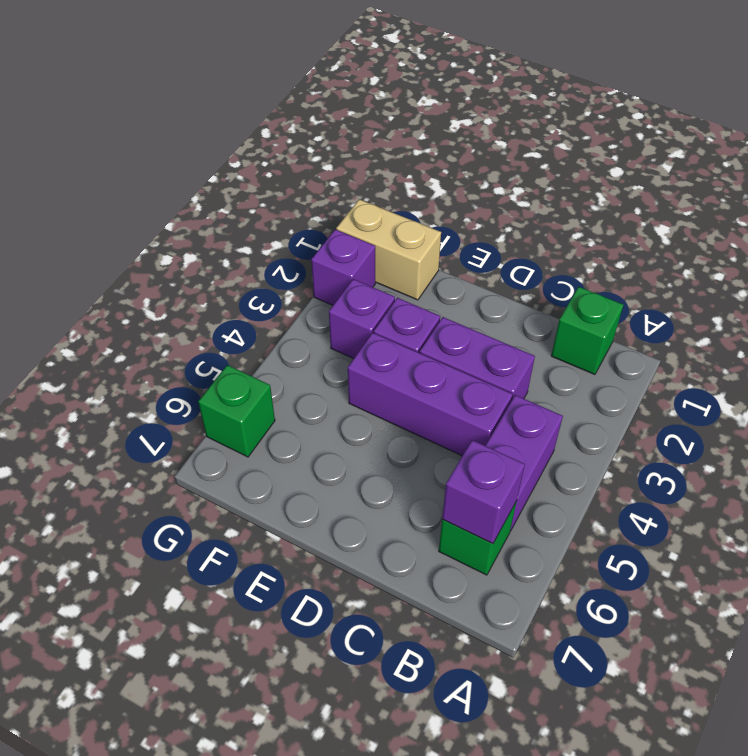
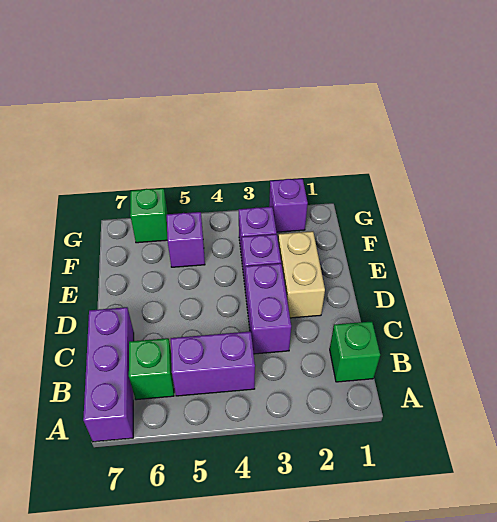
purple brick B6 level 2 -> purple brick F5 level 1
purple brick C4:E4 level 1 -> purple brick A7:C7 level 1
tan brick F1:G1 level 1 -> tan brick D2:E2 level 1

